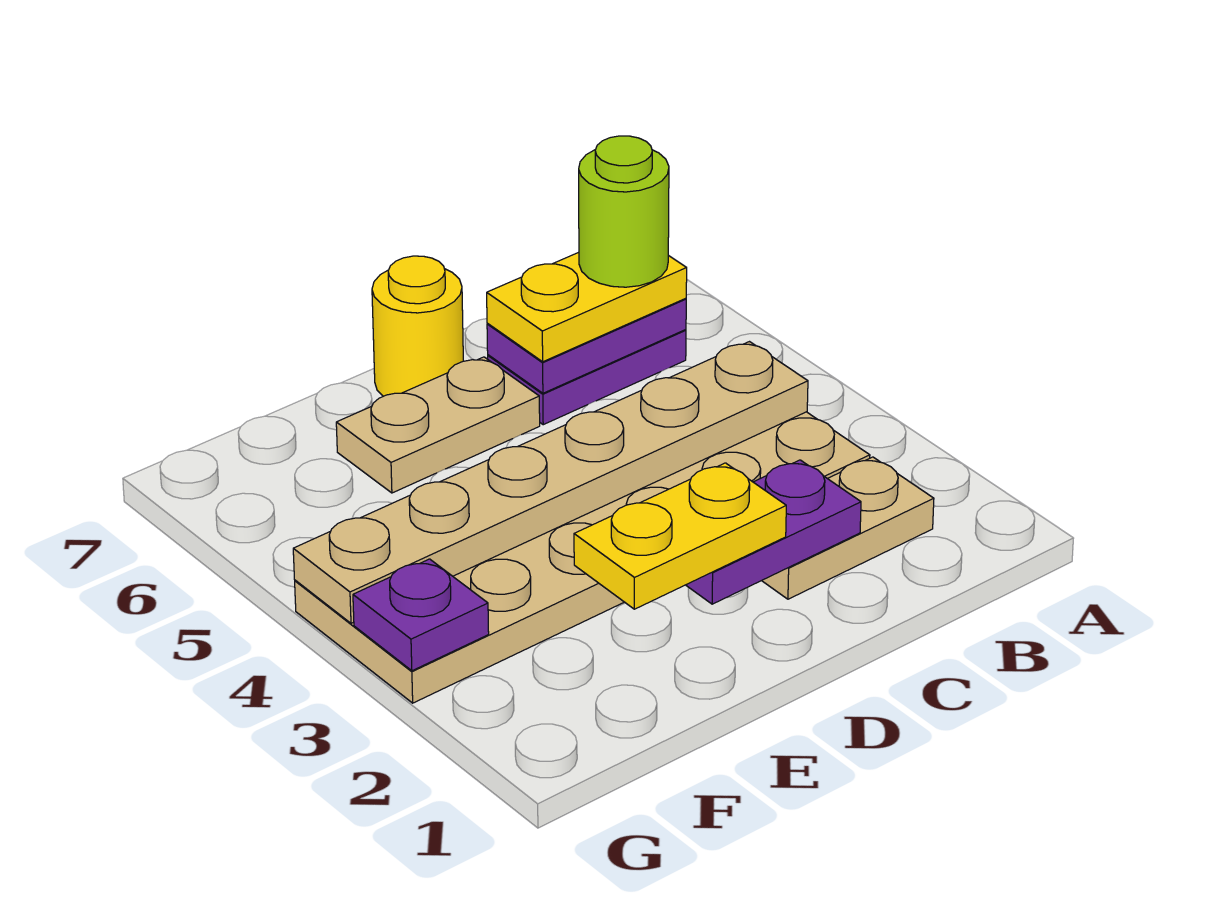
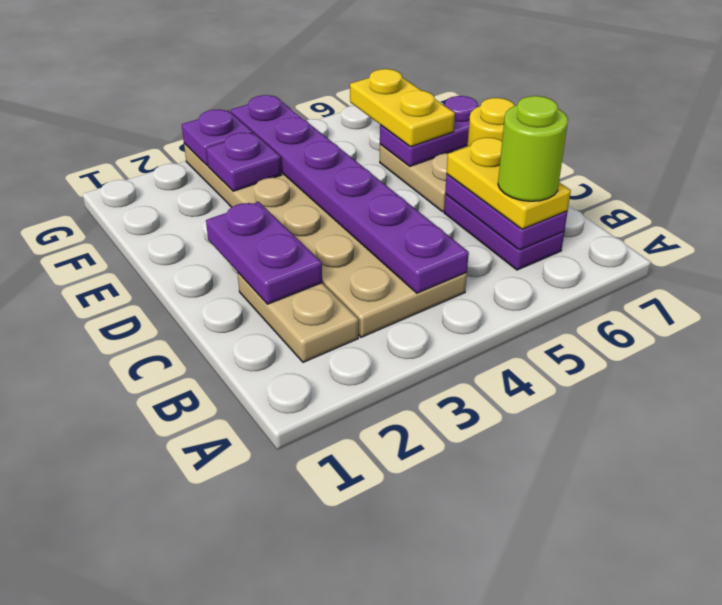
tan plate B4:G4 level 2 -> purple plate B4:G4 level 2
yellow plate D2:E2 level 3 -> yellow plate E6:F6 level 3
none -> purple plate E6:E7 level 2
none -> purple plate F3 level 2

